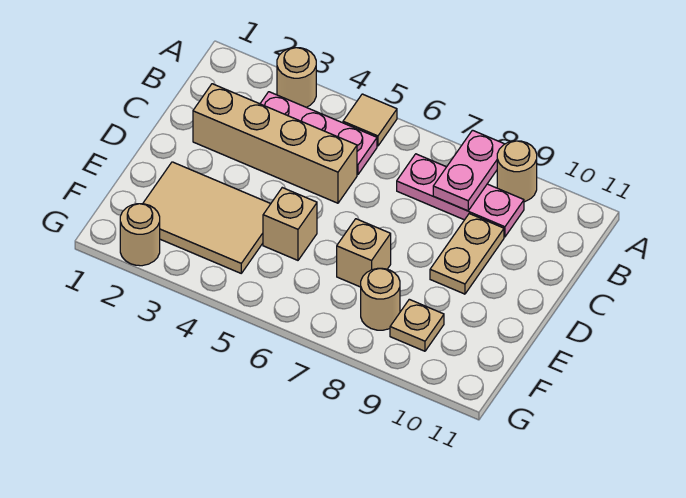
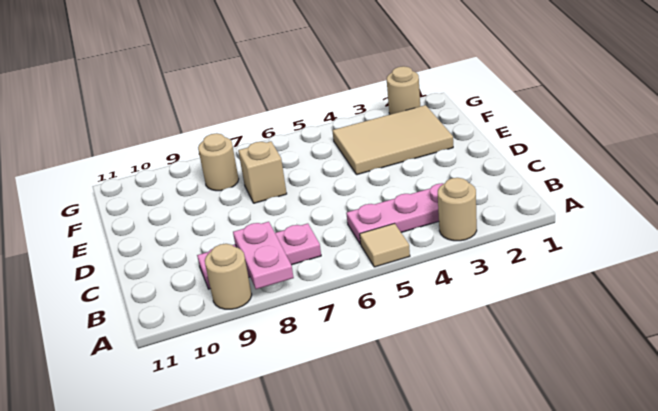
tan brick C2:C5 level 1 -> none
tan plate C9:D9 level 1 -> none
tan brick E5 level 1 -> none
tan plate F9 level 1 -> none

